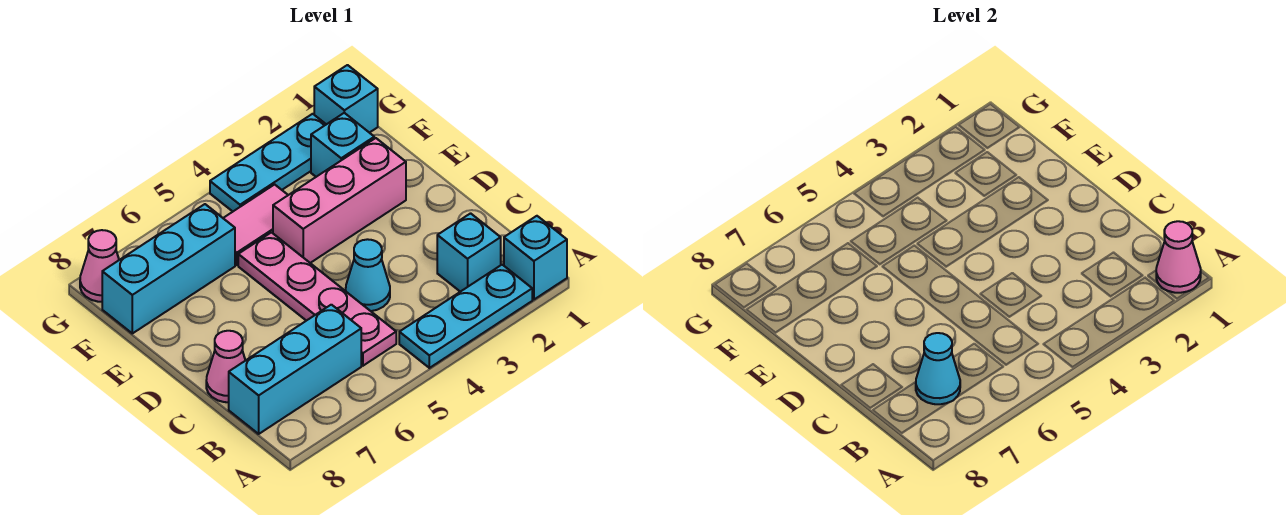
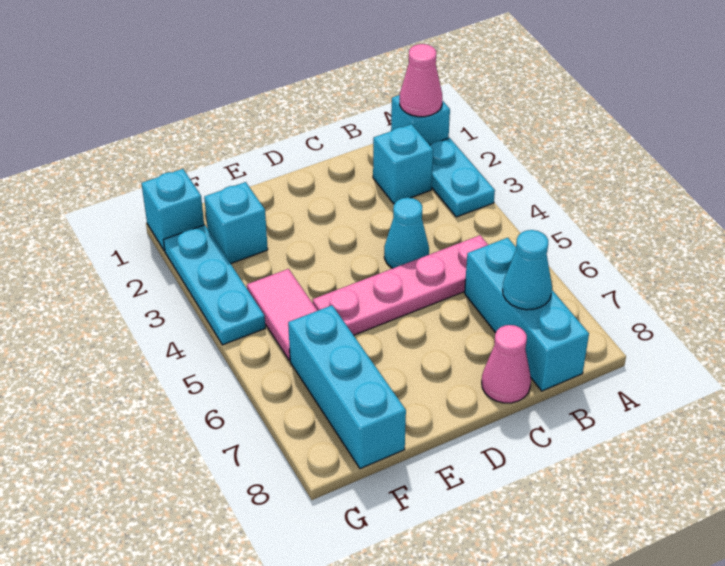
cyan plate A2:A4 level 1 -> cyan plate A2:A3 level 1
pink brick E2:E4 level 1 -> none
pink cone G8 level 1 -> none

